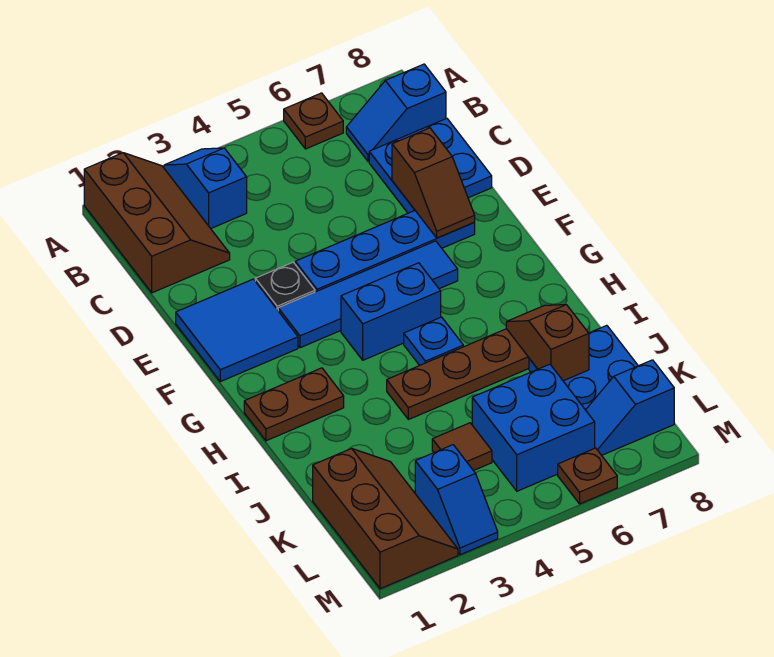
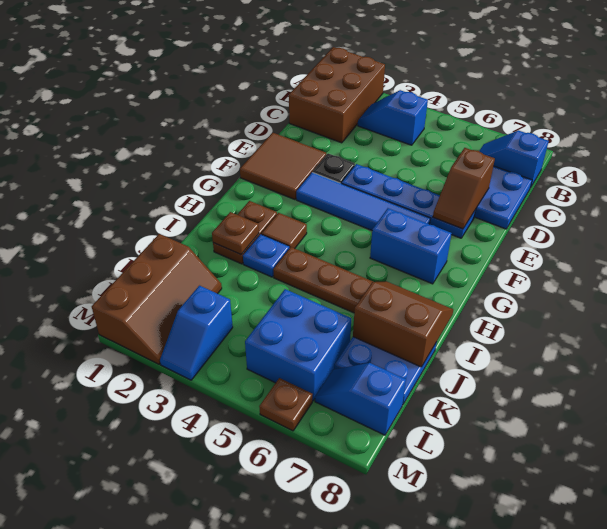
brown slope A1:C2 level 1 top 1 -> brown brick A1:C2 level 1
blue slope A3:B3 level 1 top B -> blue slope B3:B4 level 1 top 4
brown plate A6 level 1 -> brown plate I2 level 2
blue tile E1:F2 level 1 -> brown tile E1:F2 level 1
blue brick G4:G5 level 1 -> blue brick G6:G7 level 1
brown plate H1:H2 level 1 -> brown plate H2:I2 level 1
blue plate H5 level 1 -> blue plate I3 level 1
brown slope I7:J7 level 2 top J -> brown slope I7:J8 level 2 top J
brown tile K4 level 1 -> brown tile H3 level 1

